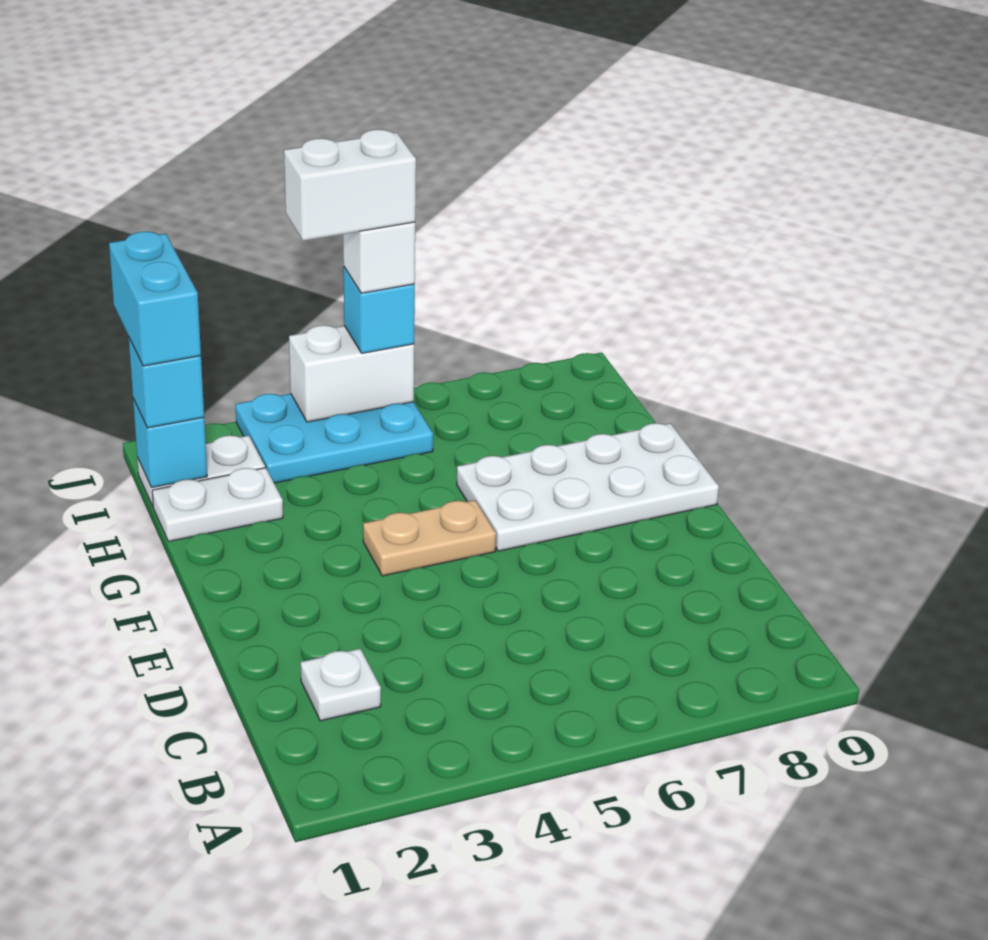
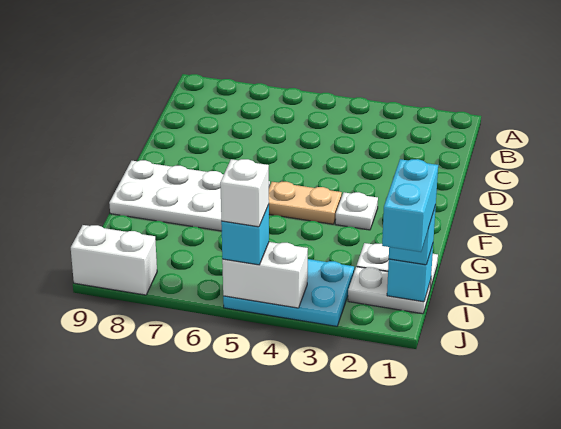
white plate C2 level 1 -> white plate F3 level 1
white brick J4:J5 level 5 -> white brick J8:J9 level 1

